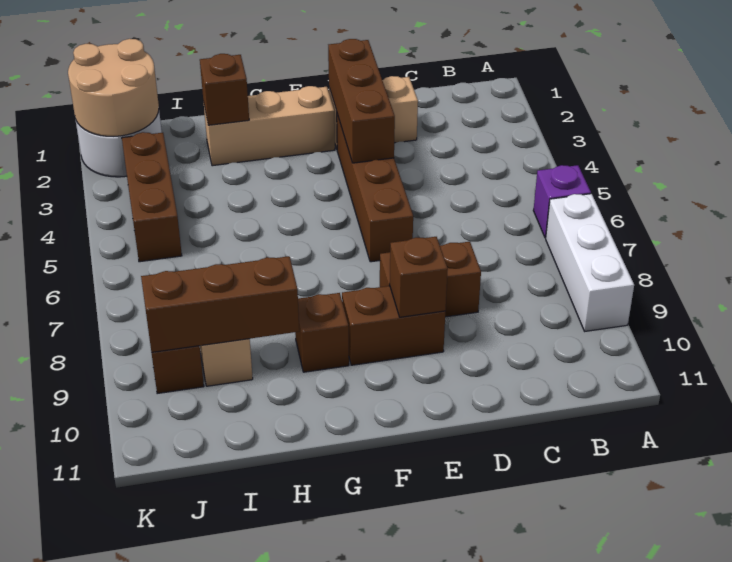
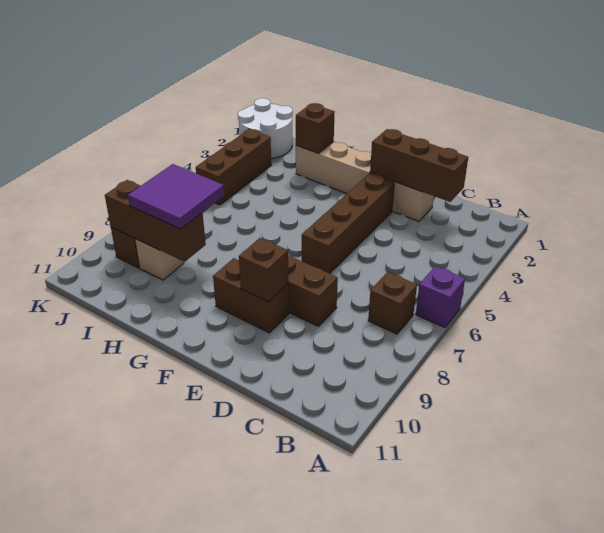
white brick A7:A9 level 1 -> none
brown brick E2:E4 level 2 -> brown brick C2:E2 level 2
brown brick G9 level 1 -> brown brick B7 level 1
none -> purple tile H8:I9 level 3
tan round brick J1:K2 level 2 -> none

